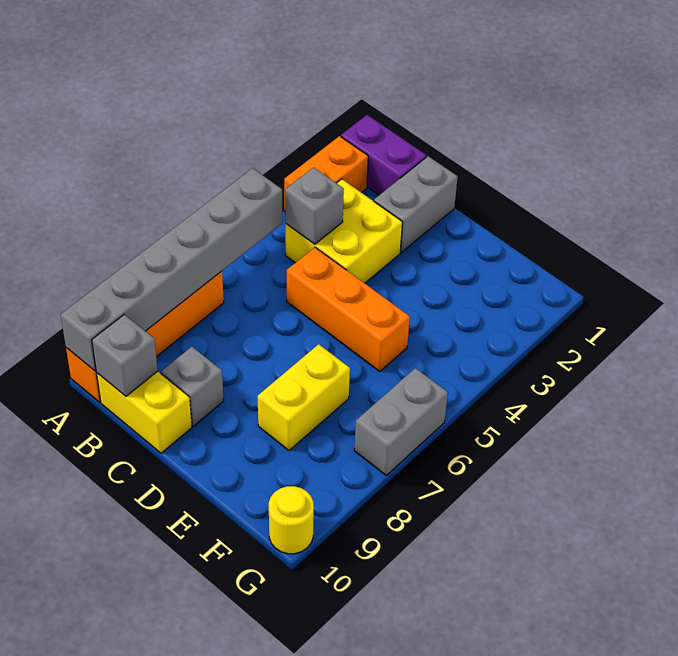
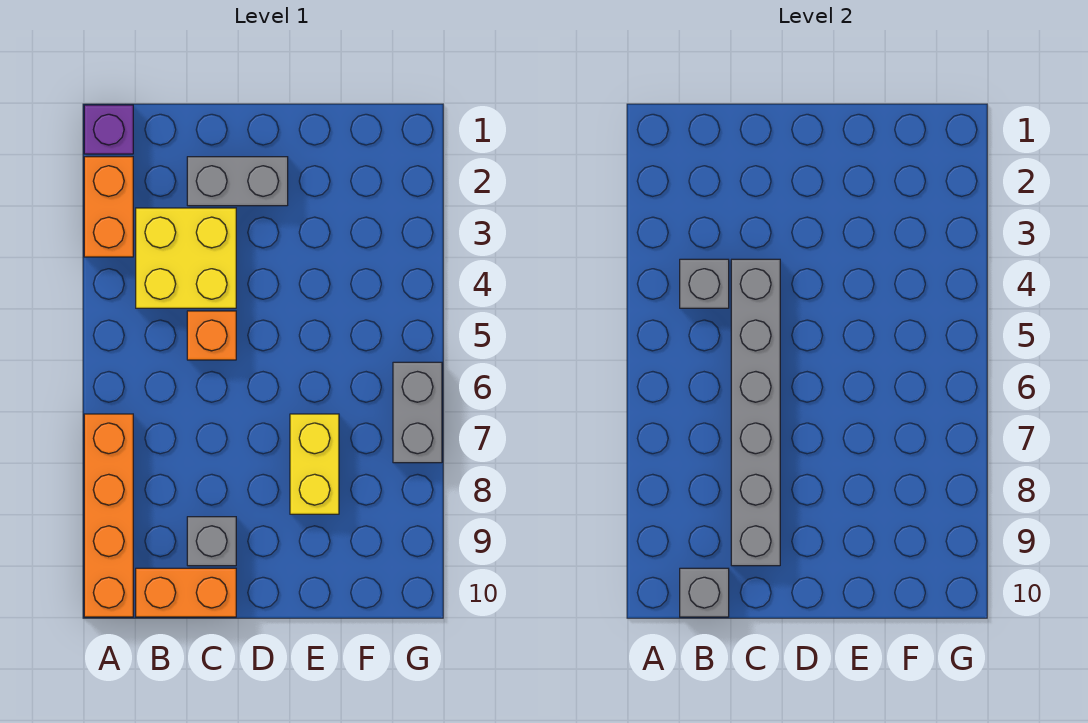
purple brick A1:B1 level 1 -> purple brick A1 level 1
grey brick A5:A10 level 2 -> grey brick C4:C9 level 2
yellow brick B10:C10 level 1 -> orange brick B10:C10 level 1
grey brick C1:C2 level 1 -> grey brick C2:D2 level 1
orange brick C5:E5 level 1 -> orange brick C5 level 1
yellow round brick G10 level 1 -> none

